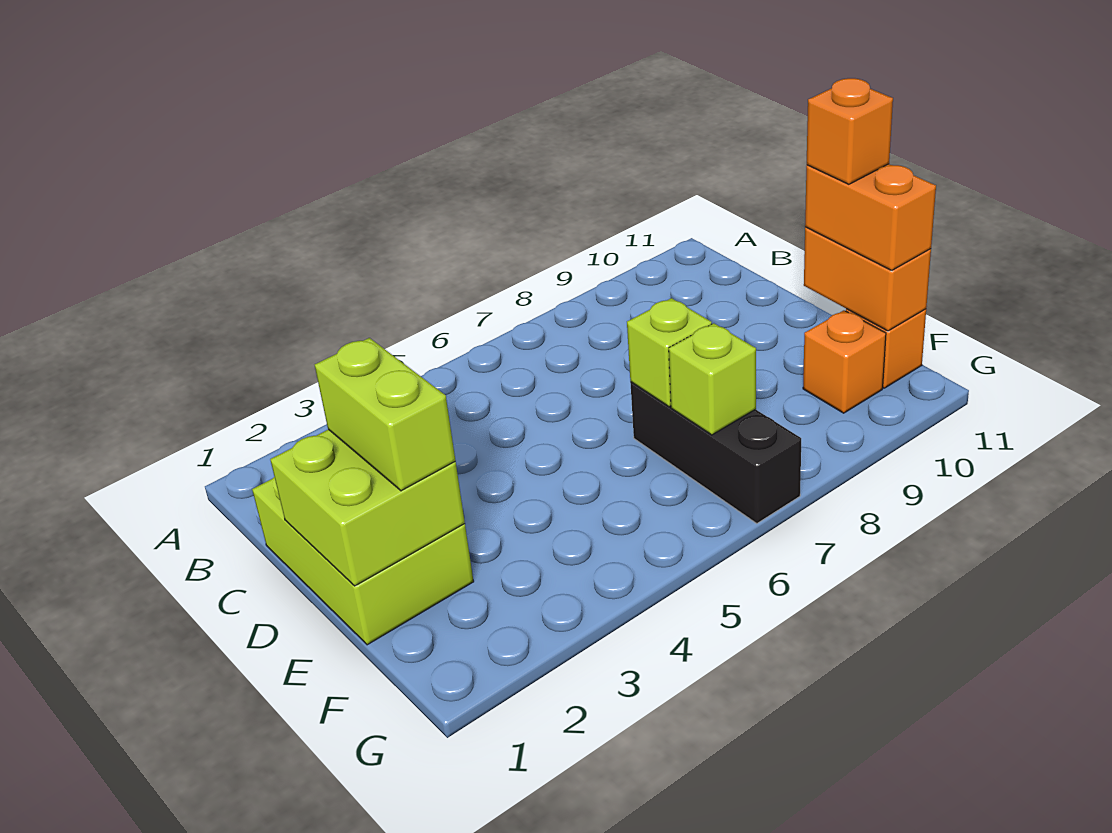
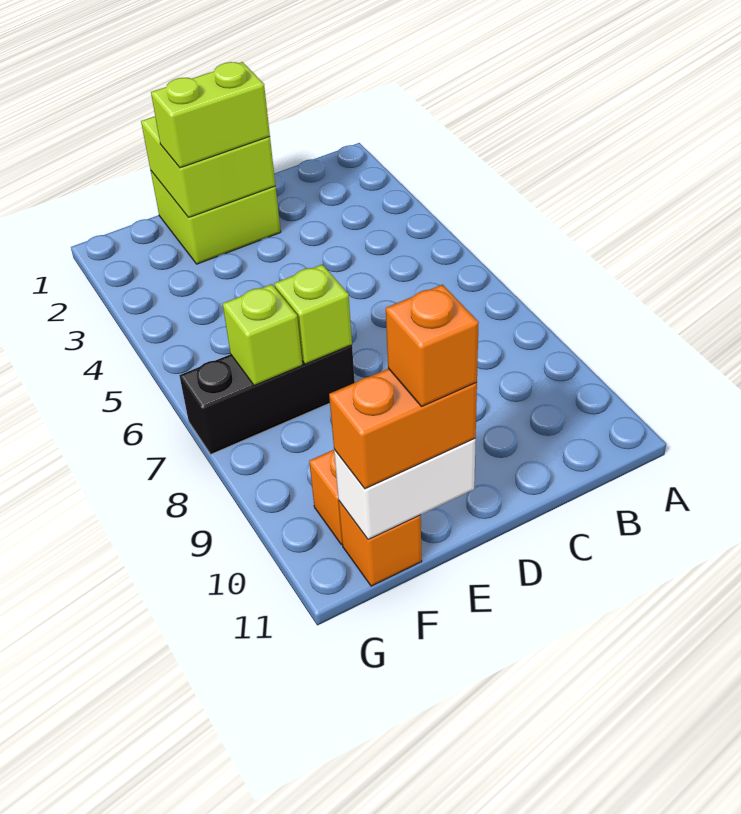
lime brick C1:E2 level 1 -> lime brick D1:E2 level 1
orange brick E11:F11 level 2 -> white brick E11:F11 level 2

